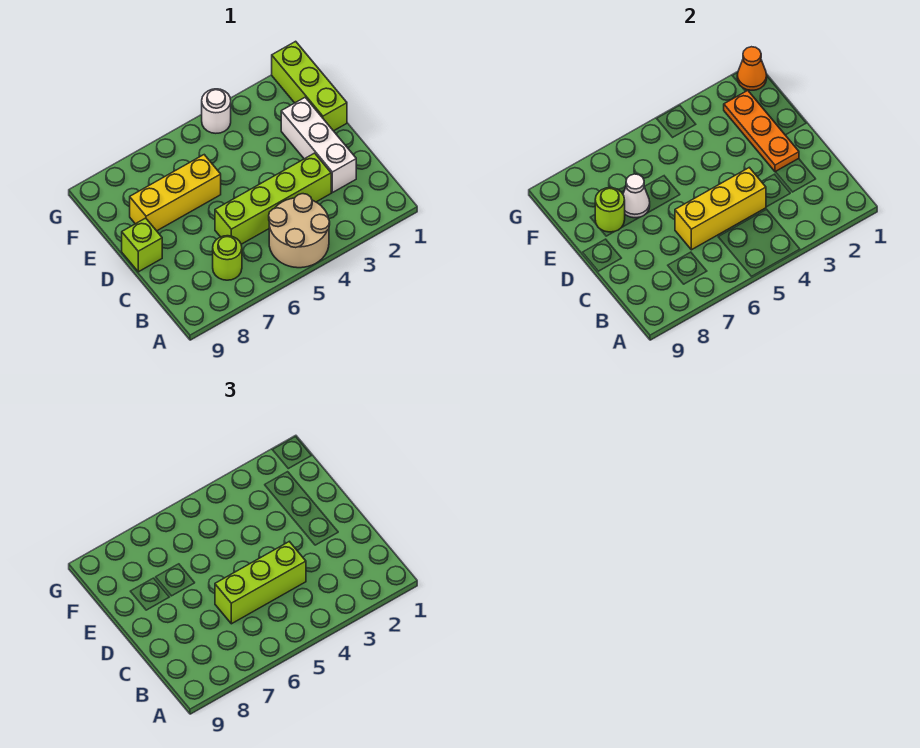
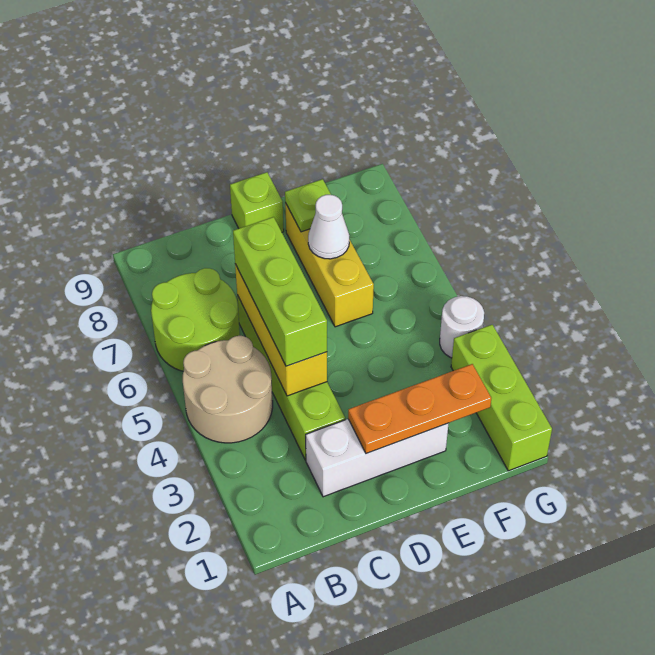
lime round brick B7 level 1 -> lime round brick A6:B7 level 1
lime brick E1:G1 level 1 -> lime brick G1:G3 level 1
lime round brick E8 level 2 -> lime plate E8 level 2
orange cone G1 level 2 -> none

